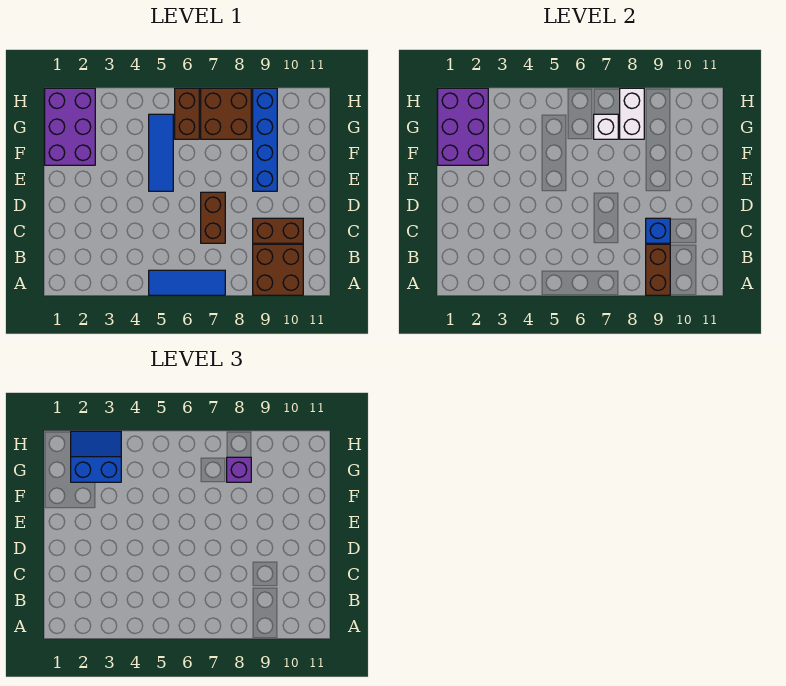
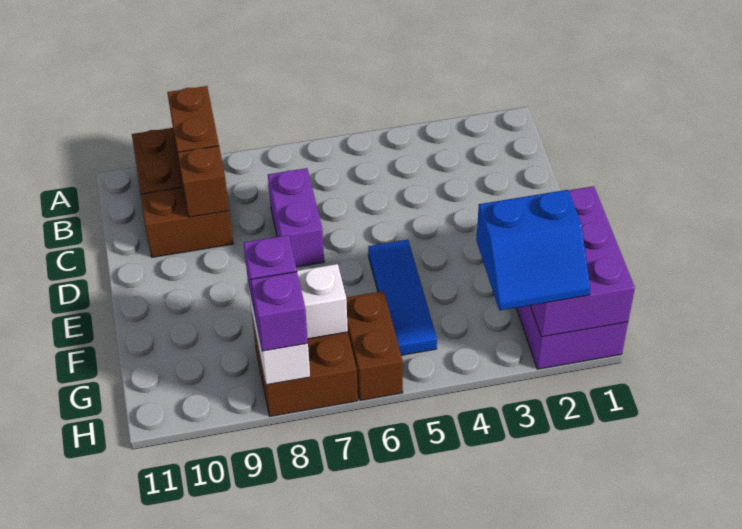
blue tile A5:A7 level 1 -> none
brown brick C7:D7 level 1 -> purple brick C7:D7 level 1
blue brick C9 level 2 -> brown brick C9 level 2
blue brick E9:H9 level 1 -> none
none -> purple brick H8 level 3

